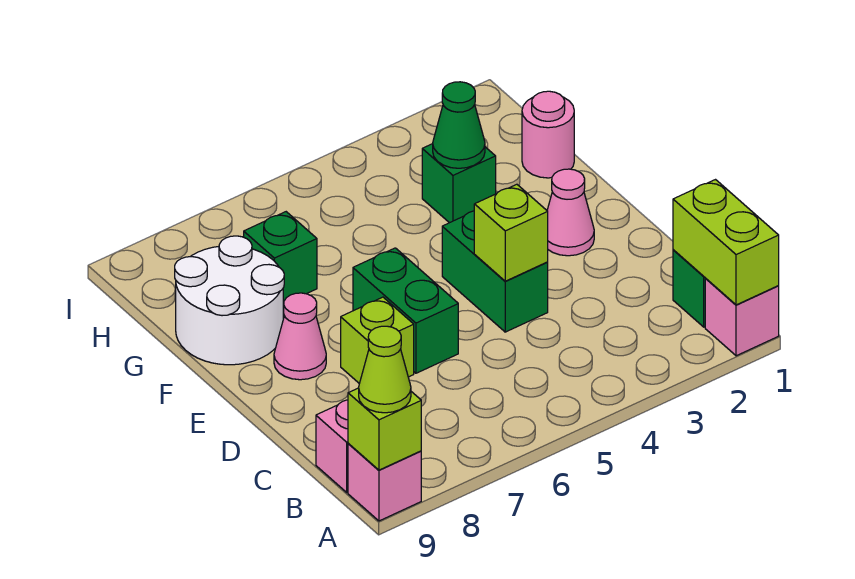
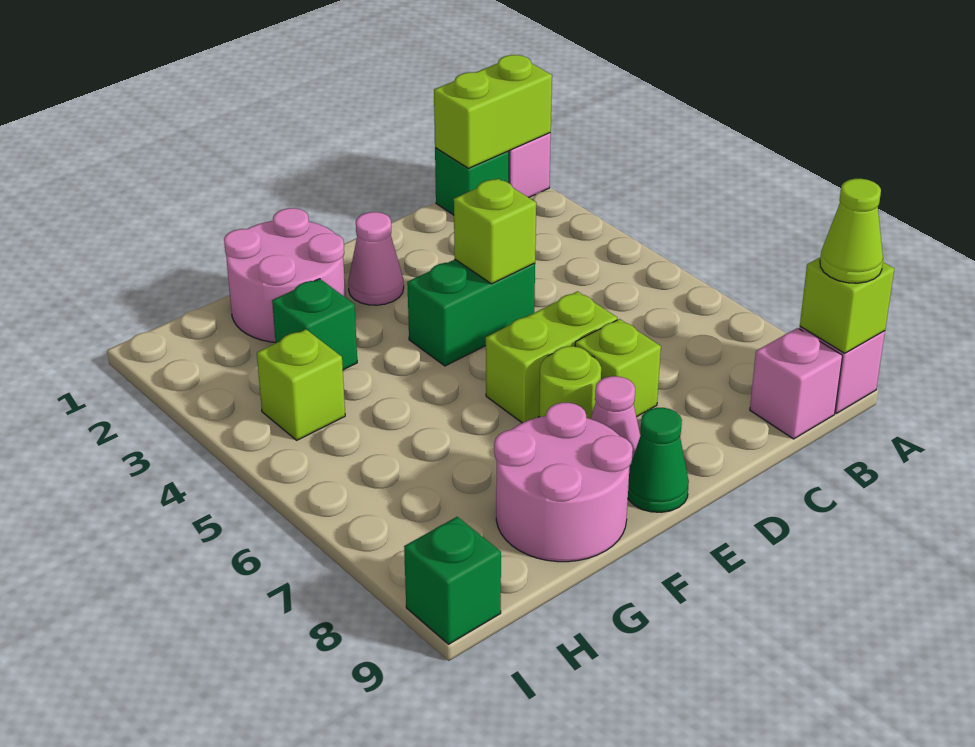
green brick D6:E6 level 1 -> lime brick D6:E6 level 1
none -> lime round brick E7 level 1
white round brick F8:G9 level 1 -> pink round brick F8:G9 level 1
pink round brick G1 level 1 -> pink round brick F1:G2 level 1
green cone G3 level 2 -> green cone E9 level 1
green brick G7 level 1 -> green brick I9 level 1
none -> lime brick H4 level 1

